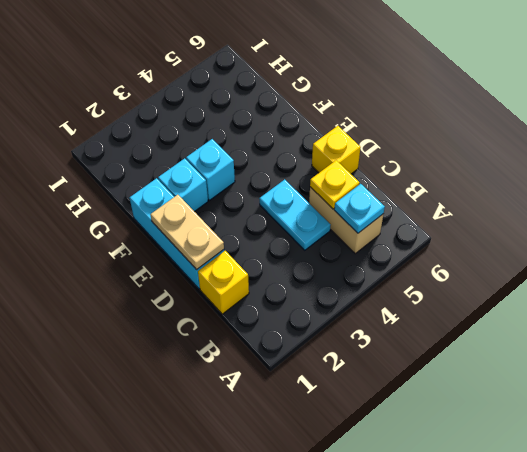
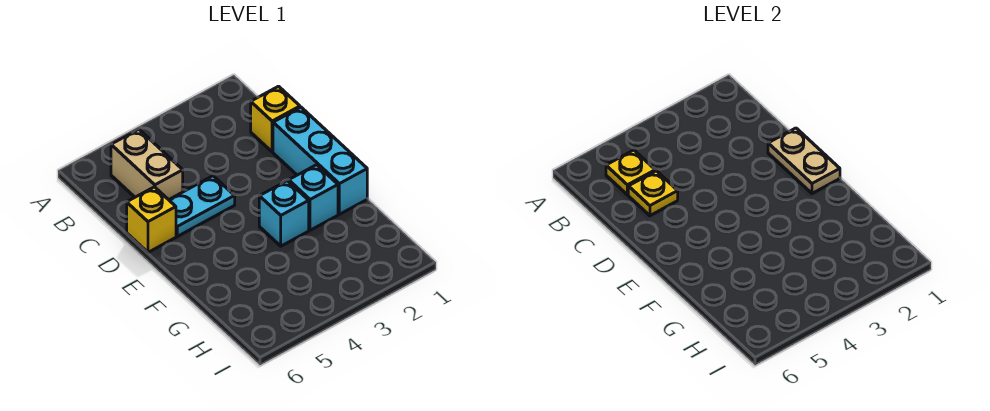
cyan plate B5 level 2 -> yellow plate B5 level 2
cyan plate C4:D4 level 1 -> cyan plate D4:D5 level 1

